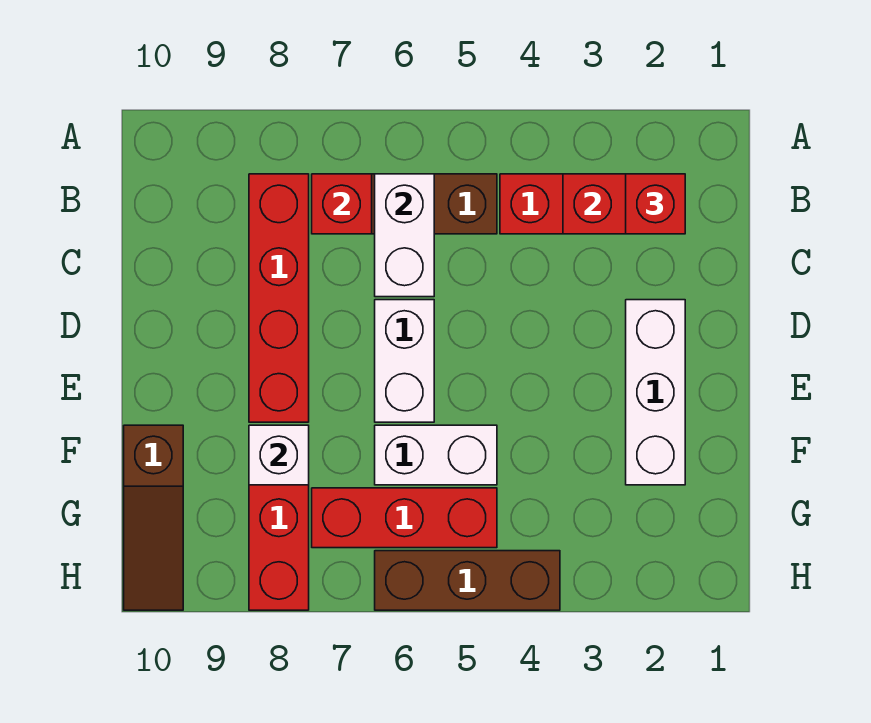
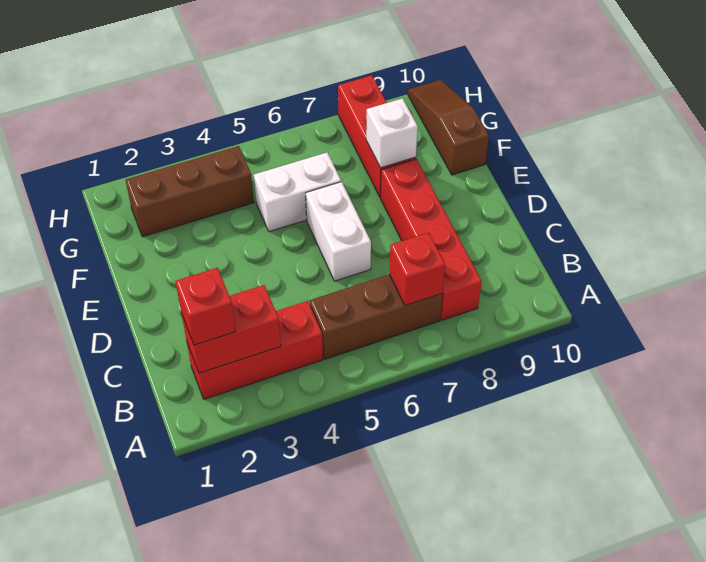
white brick B6:C6 level 2 -> none
white brick D2:F2 level 1 -> none
red brick G5:G7 level 1 -> none
brown brick H4:H6 level 1 -> brown brick G2:G4 level 1

